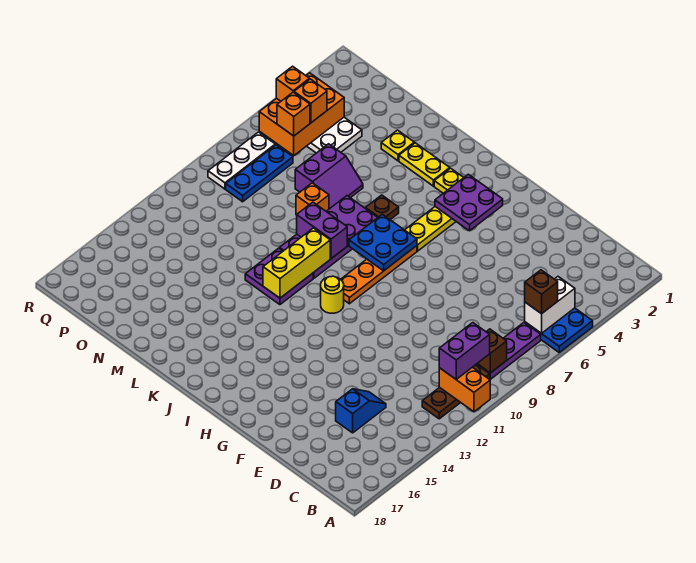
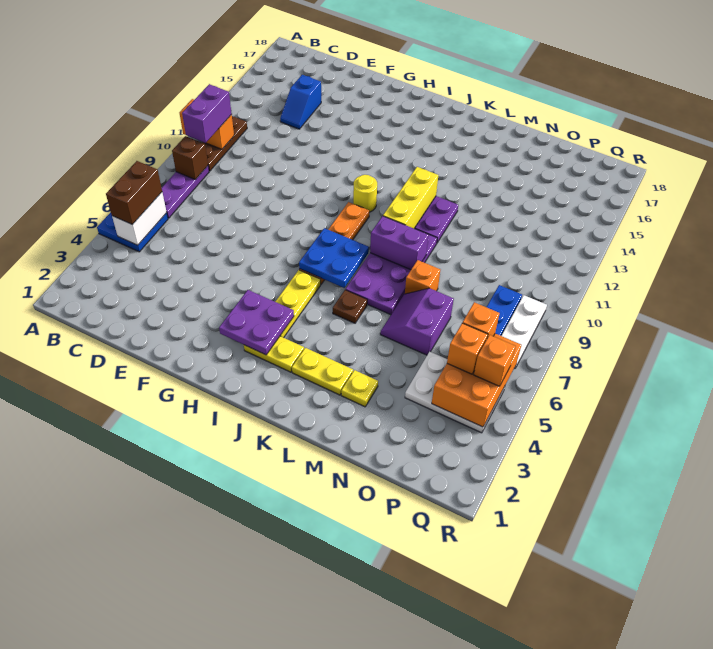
brown brick B6 level 3 -> brown brick B5:B6 level 3

